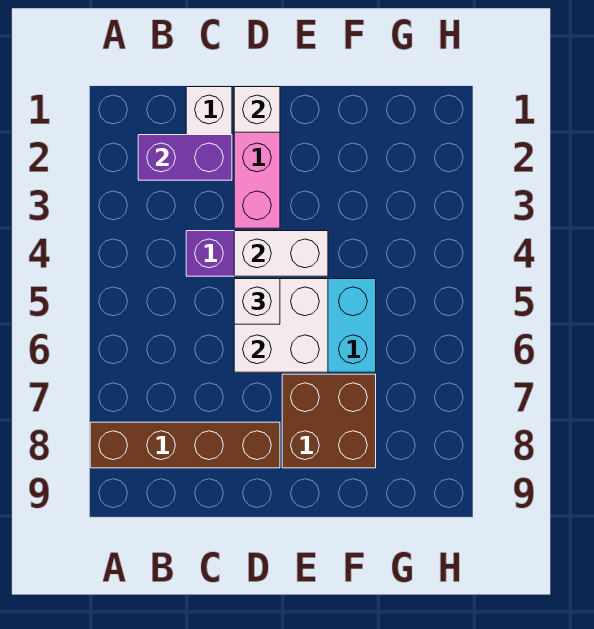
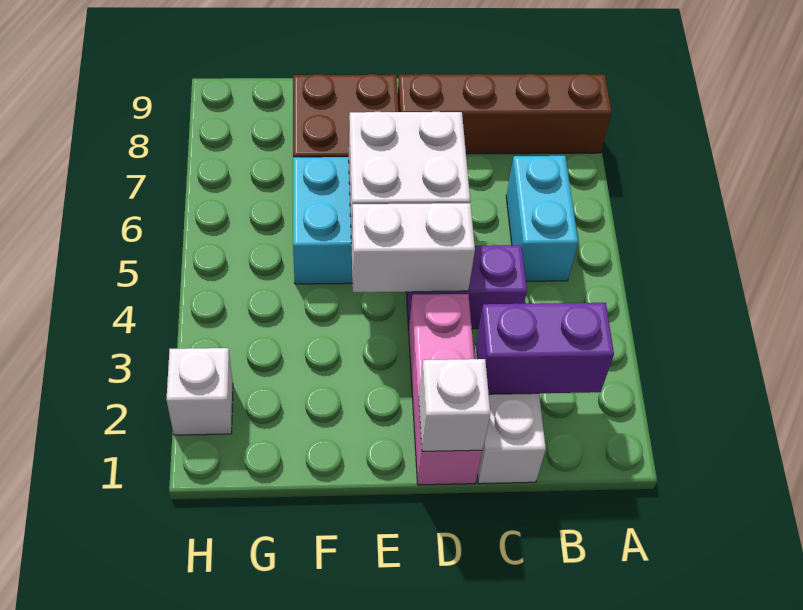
none -> cyan brick B5:B6 level 1
white brick D5 level 3 -> white brick H2 level 1

